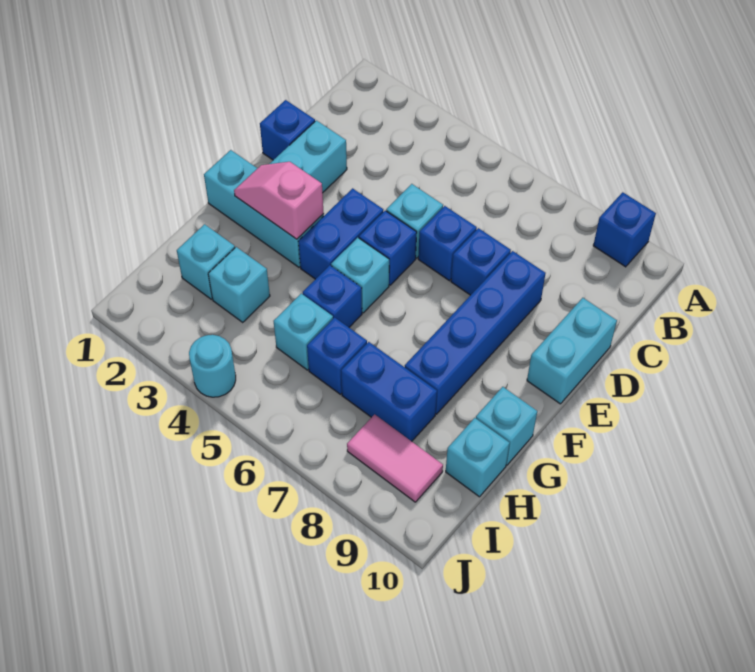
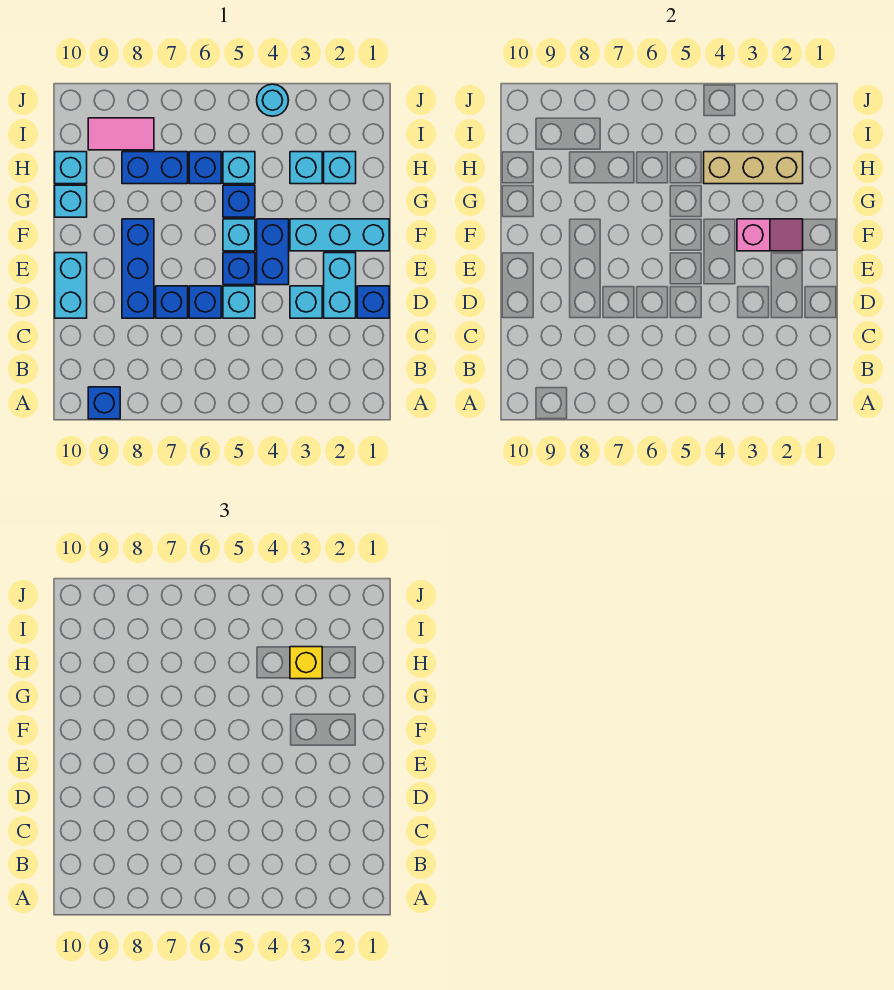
none -> cyan brick D3 level 1
blue brick D8:G8 level 1 -> blue brick D8:F8 level 1
none -> tan brick H2:H4 level 2
none -> yellow brick H3 level 3

